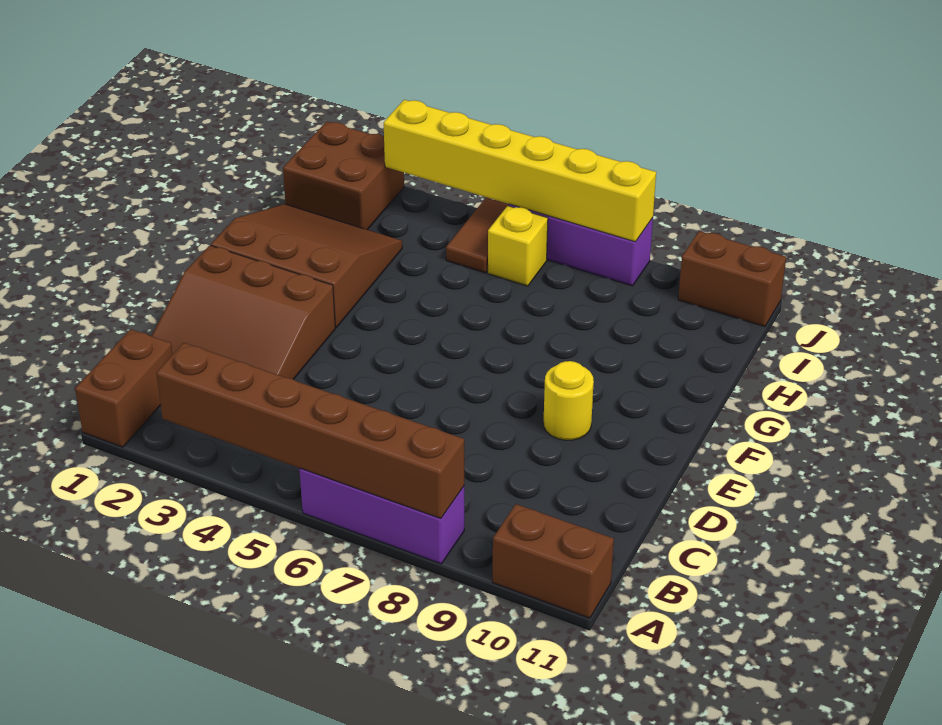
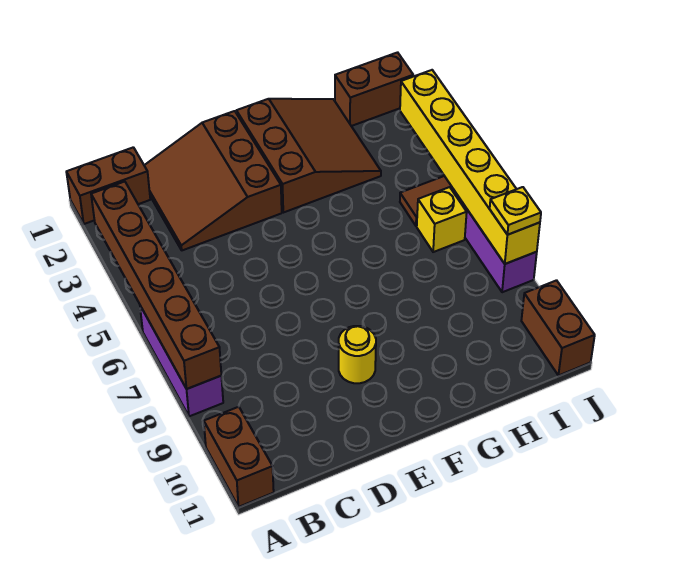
brown brick I1:J2 level 1 -> brown brick I1:J1 level 1
none -> yellow plate J8 level 3

